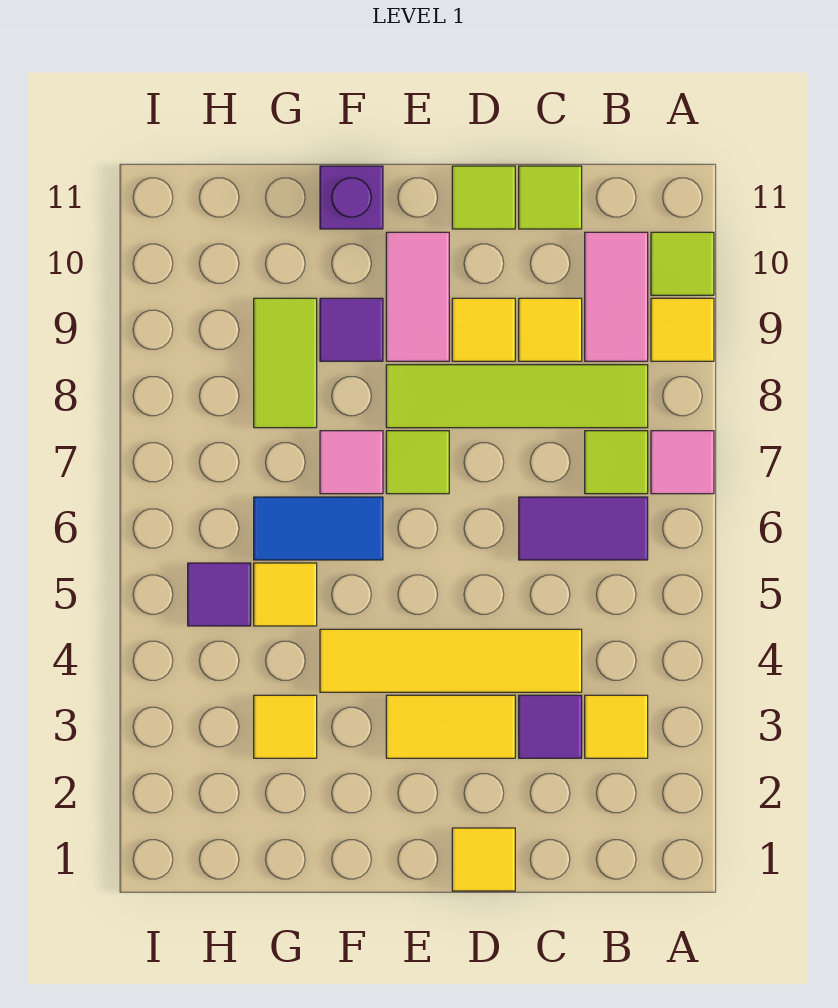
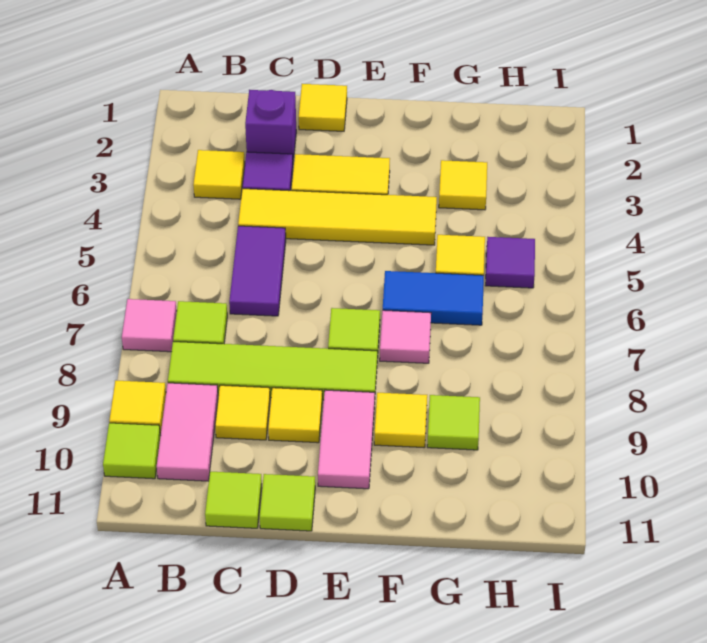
purple tile B6:C6 level 1 -> purple tile C5:C6 level 1
purple tile F9 level 1 -> yellow tile F9 level 1
purple brick F11 level 1 -> purple brick C2 level 1
lime tile G8:G9 level 1 -> lime tile G9 level 1

